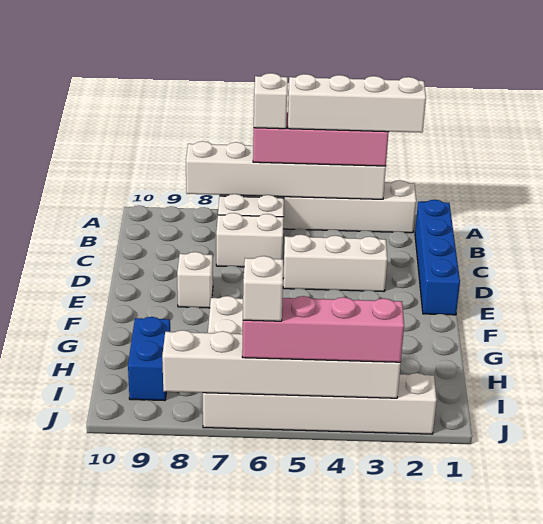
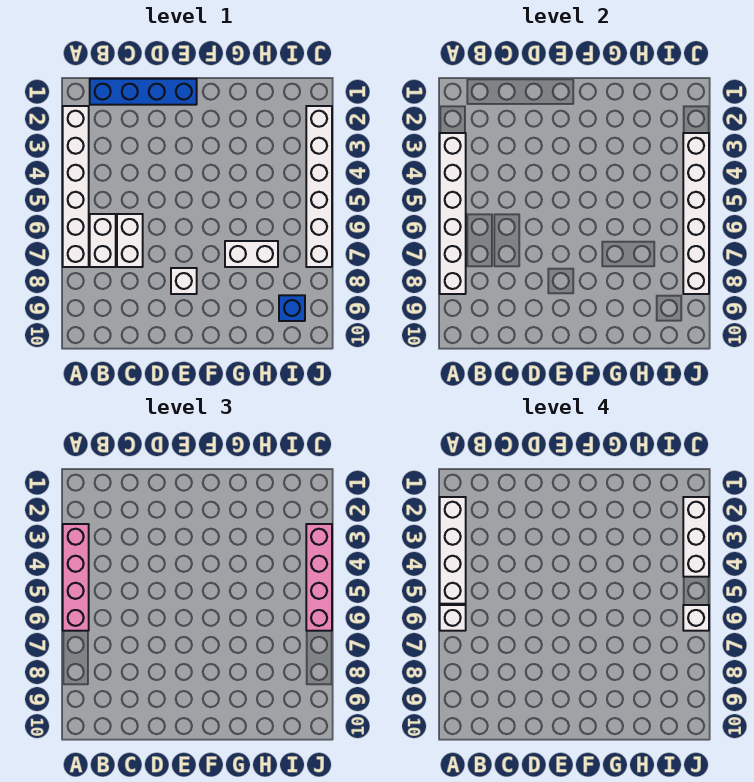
white brick D3:D5 level 1 -> white brick J2:J4 level 4
blue brick H9:I9 level 1 -> blue brick I9 level 1

